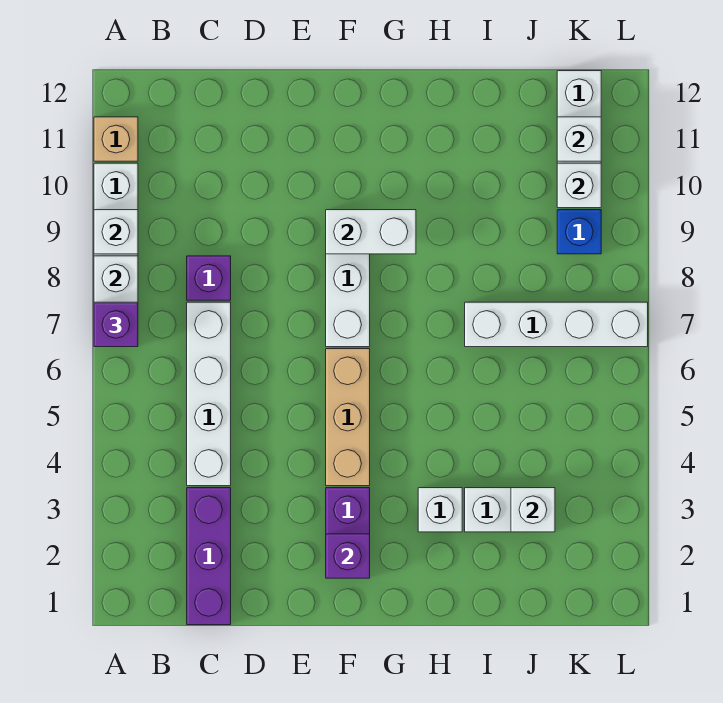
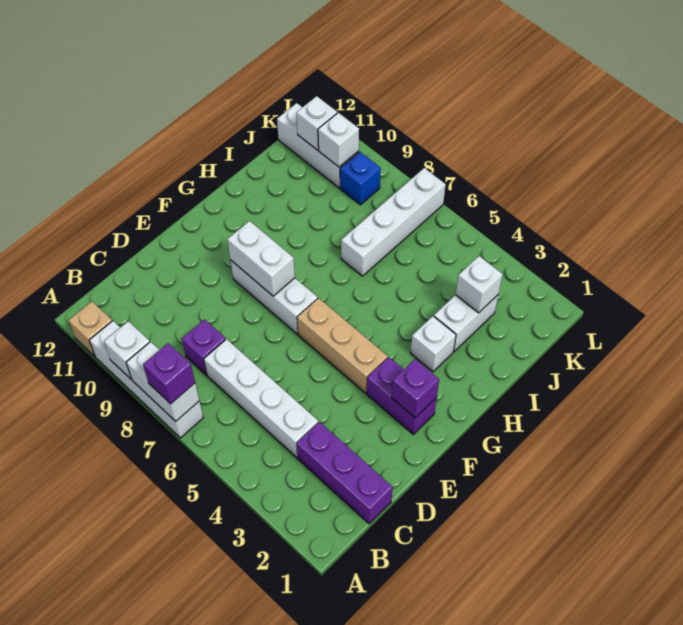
white brick F9:G9 level 2 -> white brick F8:F9 level 2

